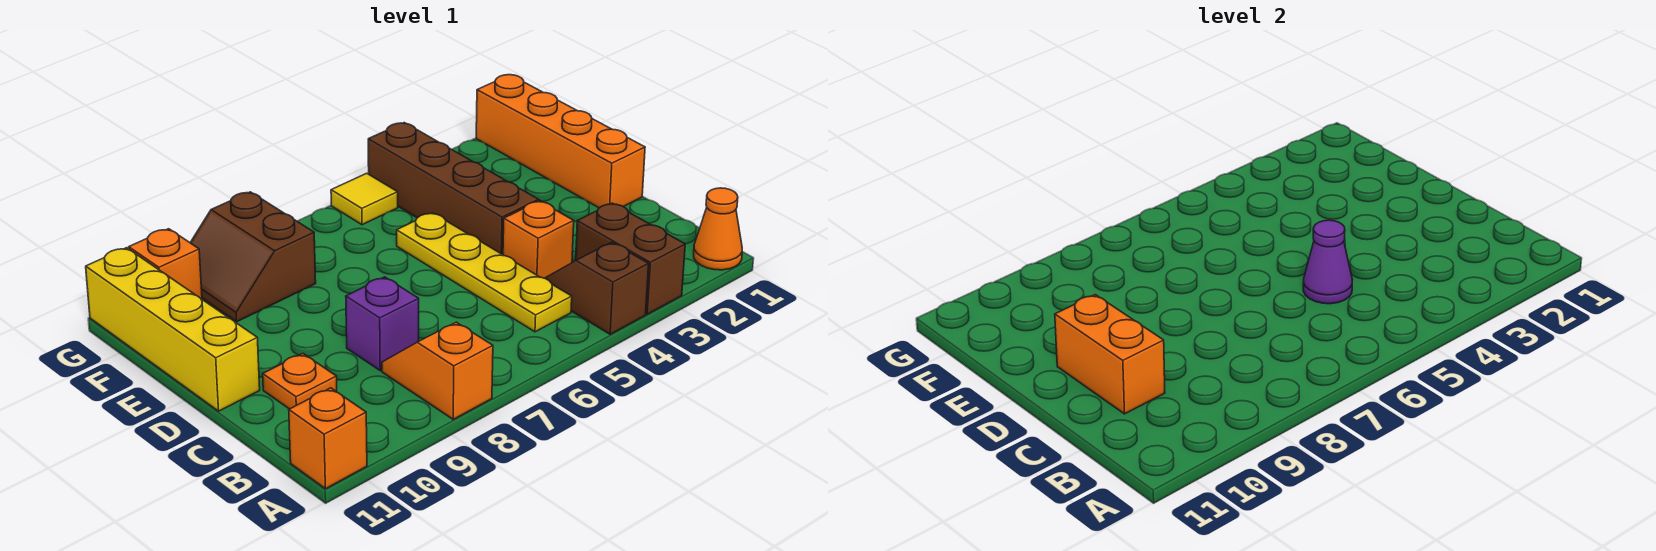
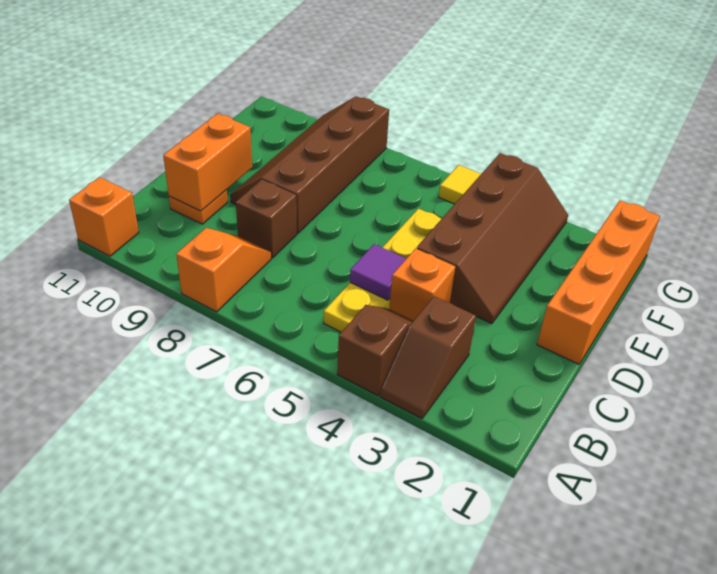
orange cone A1 level 1 -> none
brown brick A3:B3 level 1 -> brown slope A3:B3 level 1 top B
purple cone C5 level 2 -> purple tile C5 level 2
purple brick C8 level 1 -> brown brick C8 level 1
yellow brick D11:G11 level 1 -> none
brown slope F8:G9 level 1 top 8 -> brown slope D8:G9 level 1 top 8
orange brick G10 level 1 -> none

